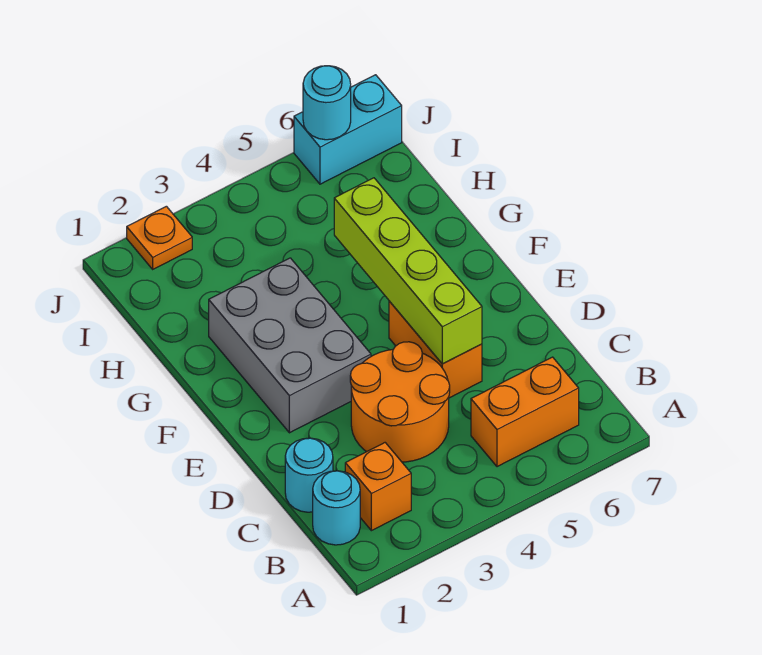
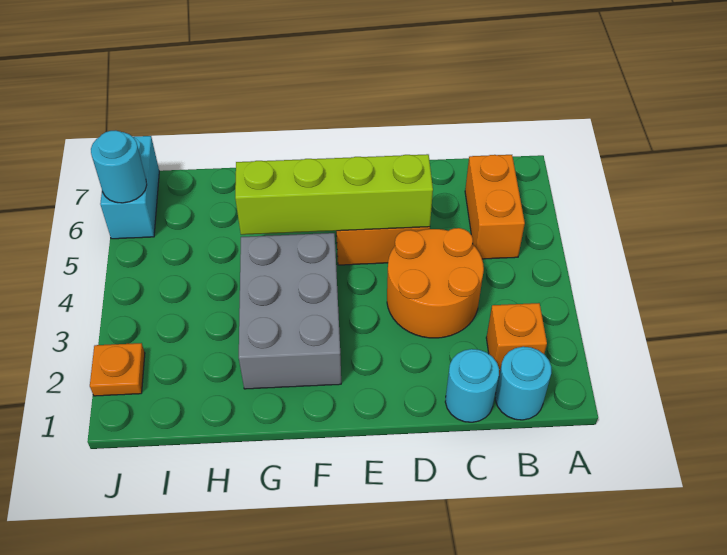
grey brick E2:G3 level 1 -> grey brick F2:G4 level 1

